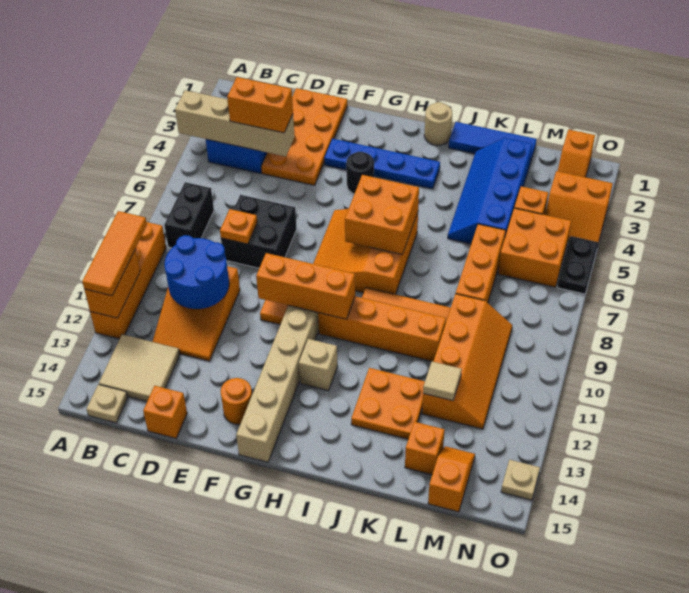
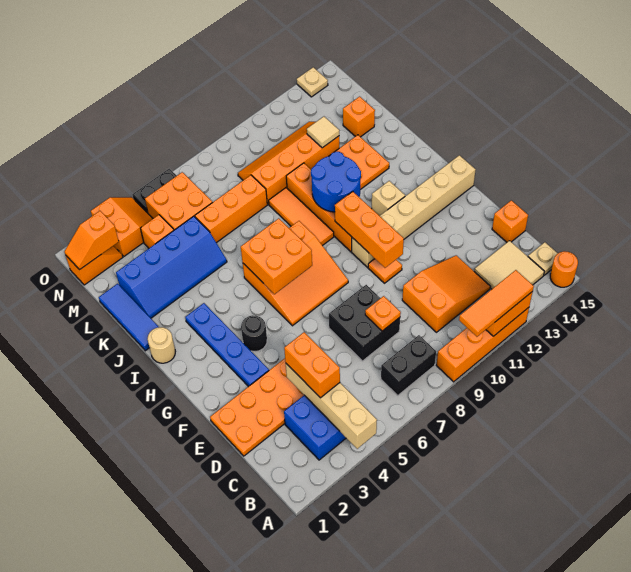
blue round brick C10:D11 level 2 -> blue round brick I10:J11 level 2
orange round brick F14 level 1 -> orange round brick A15 level 1
orange slope M14:M15 level 1 top 15 -> orange slope N1:N2 level 2 top 2

